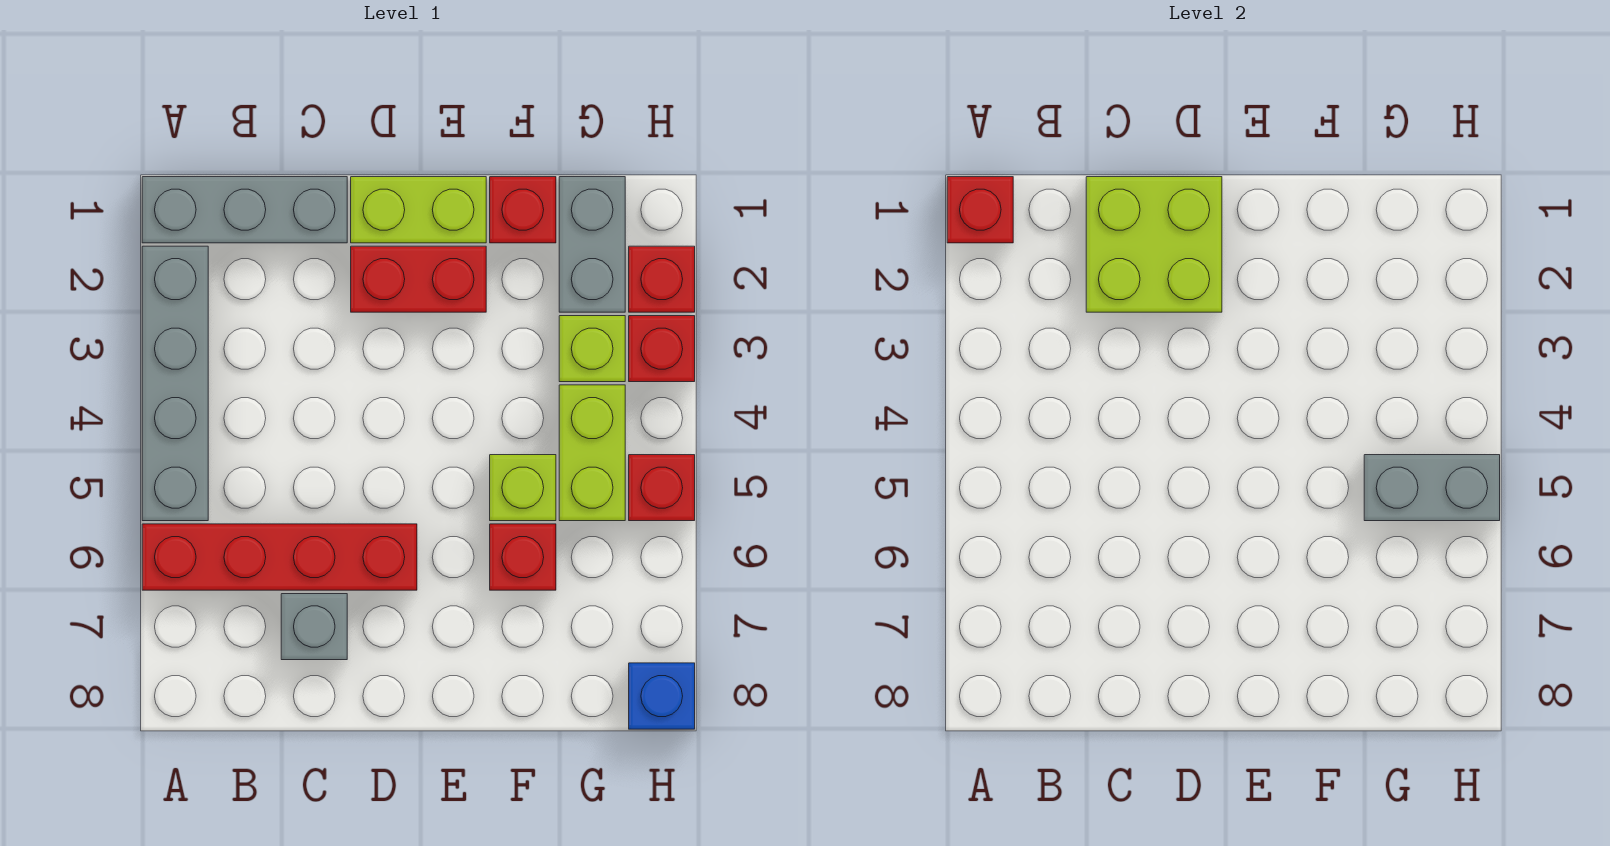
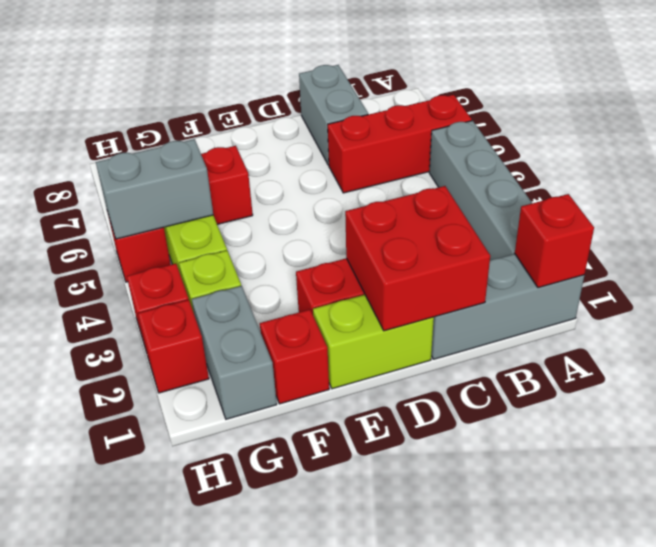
red brick A6:D6 level 1 -> red brick A6:C6 level 1
lime brick C1:D2 level 2 -> red brick C1:D2 level 2
grey brick C7 level 1 -> grey brick C7:C8 level 1
lime brick F5 level 1 -> none
blue brick H8 level 1 -> none

